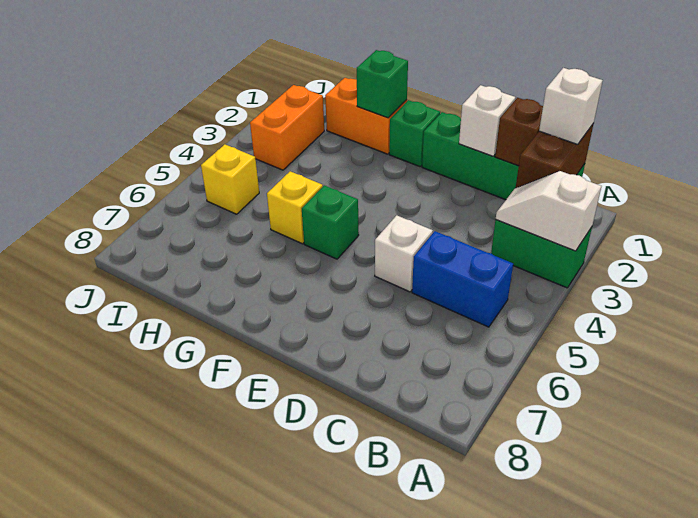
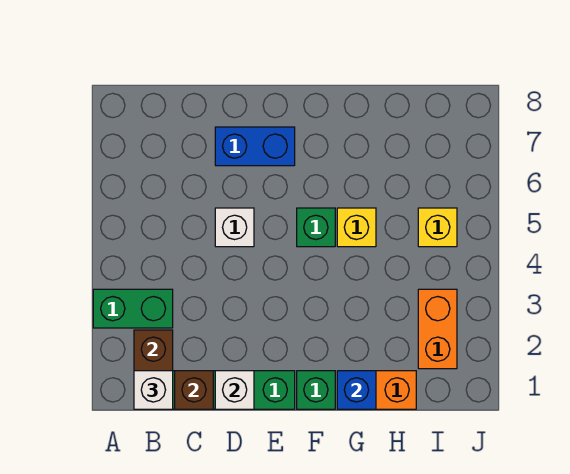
white slope A3:B3 level 2 top A -> none
blue brick B5:C5 level 1 -> blue brick D7:E7 level 1
green brick G1 level 2 -> blue brick G1 level 2

